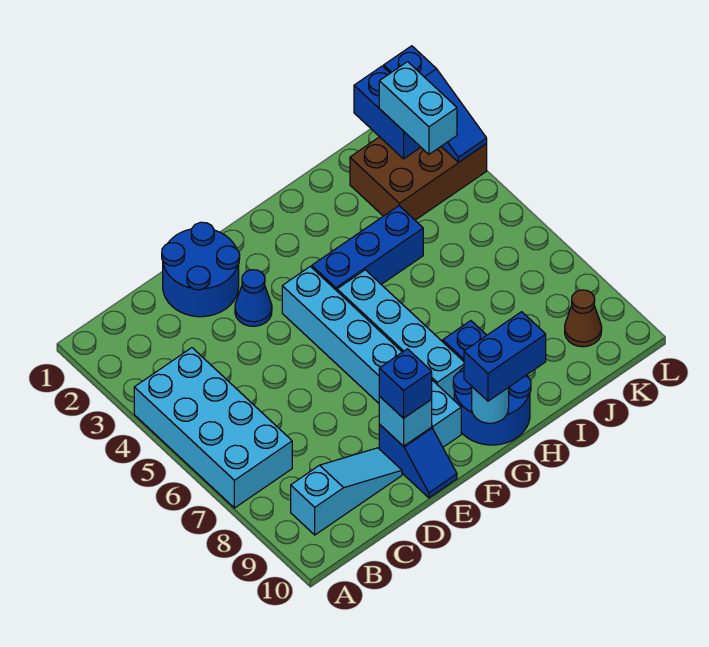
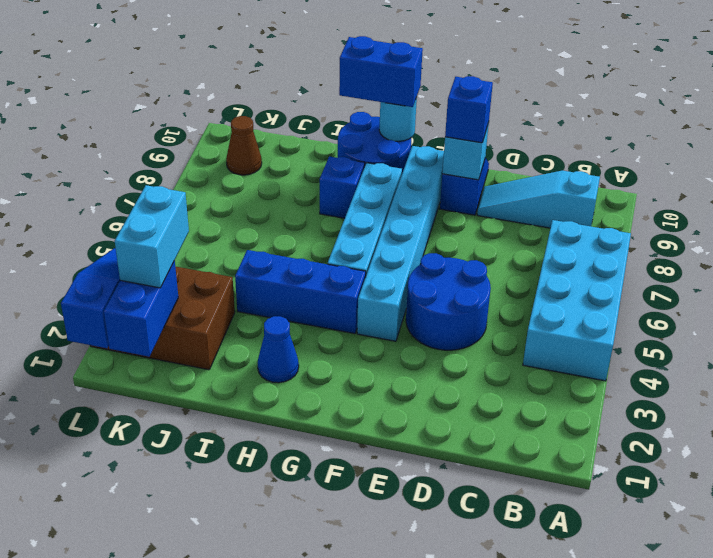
blue round brick D1:E2 level 1 -> blue round brick D4:E5 level 1
blue cone E3 level 1 -> blue cone H2 level 1

